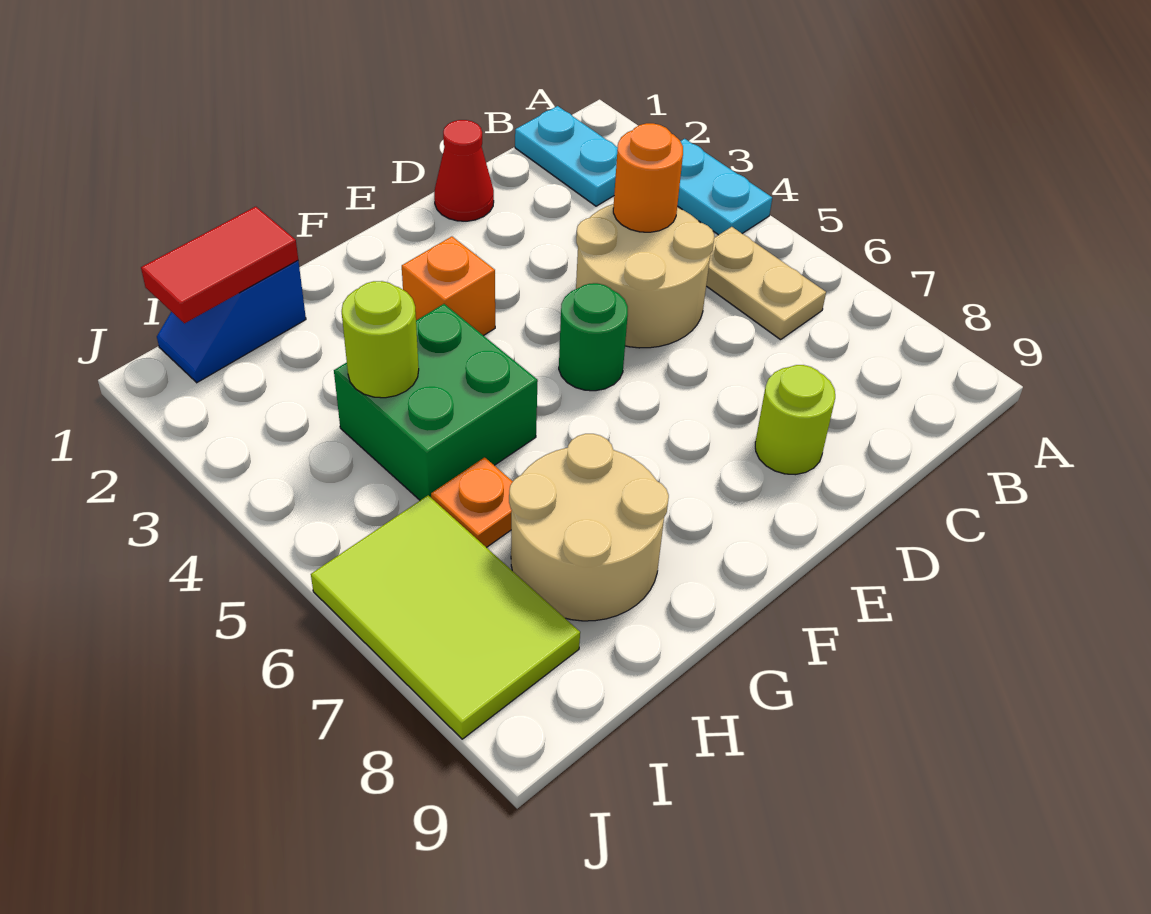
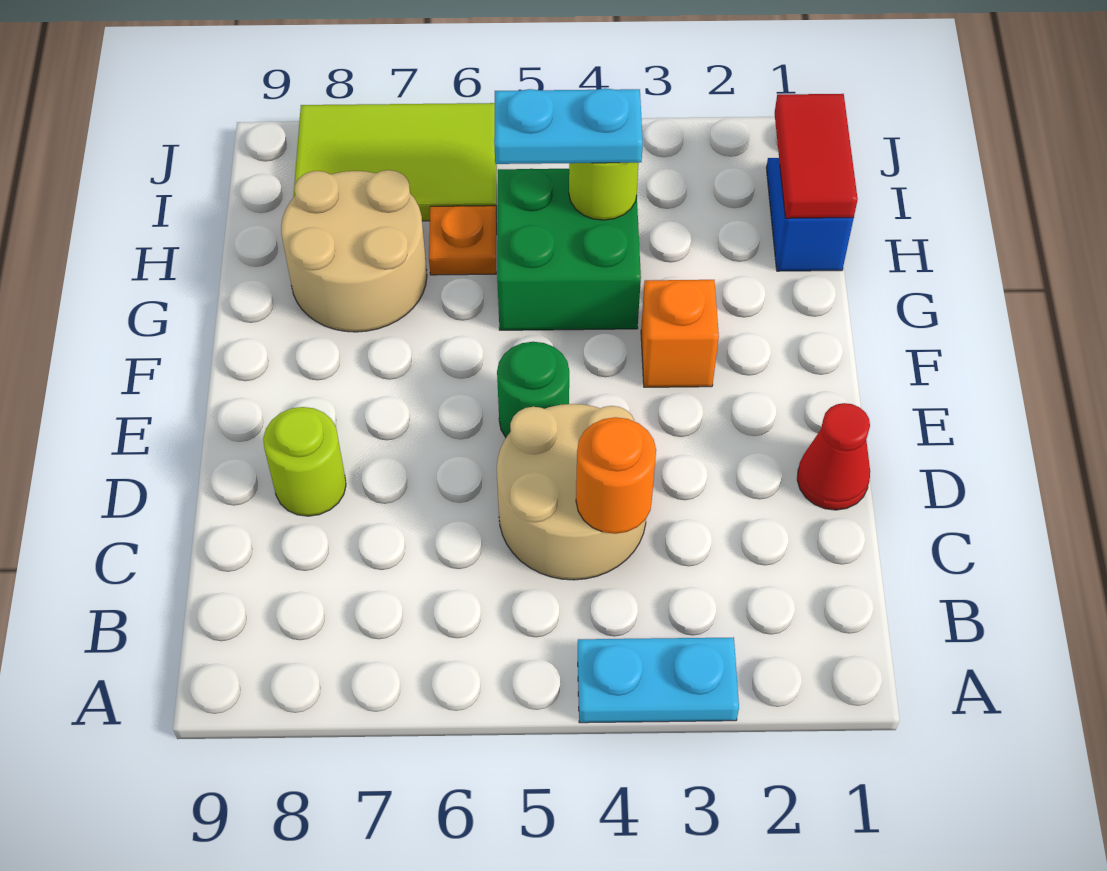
cyan plate B1:B2 level 1 -> cyan plate H4:H5 level 3
tan plate B5:B6 level 1 -> none

